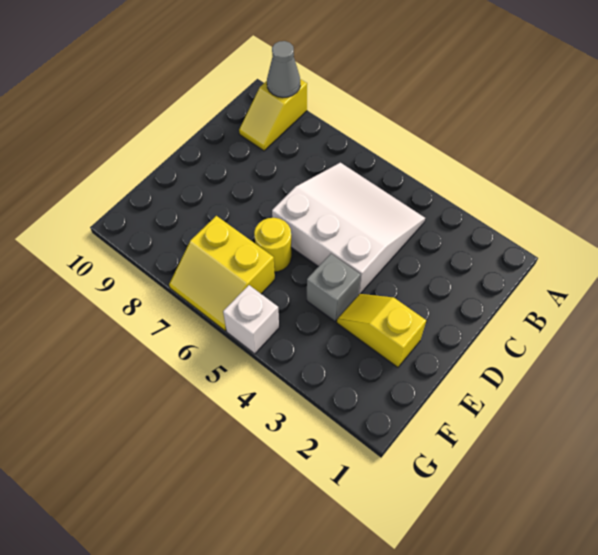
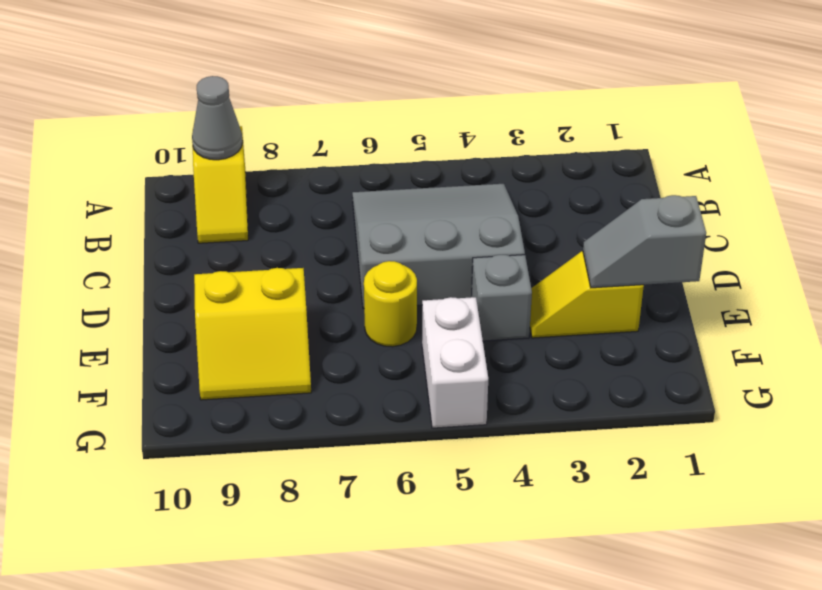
white slope B4:D6 level 1 top D -> grey slope B4:D6 level 1 top D
none -> grey slope E1:E2 level 2 top 1
yellow slope F6:G7 level 1 top F -> yellow slope E8:F9 level 1 top E
white brick G5 level 1 -> white brick F5:G5 level 1

